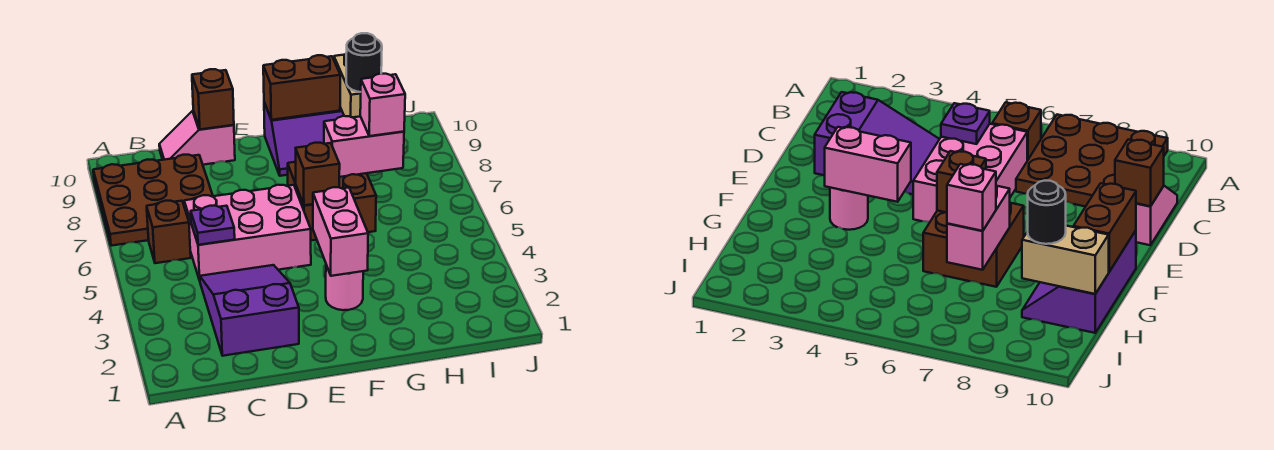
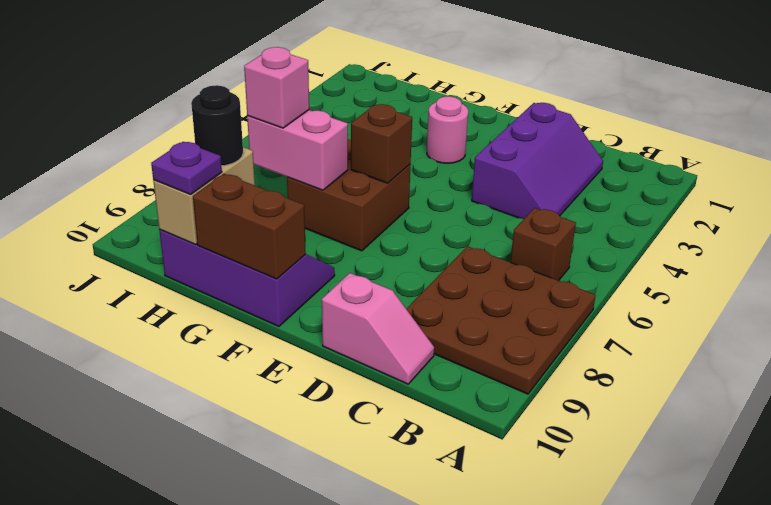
purple slope C2:D4 level 1 top 2 -> purple slope C2:D4 level 1 top D
pink brick C5:E6 level 1 -> none
purple plate C5 level 2 -> purple plate H10 level 3
brown brick D10 level 2 -> none
pink brick F3:F4 level 2 -> none

